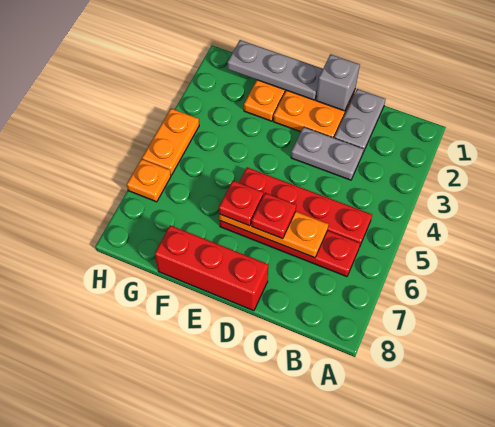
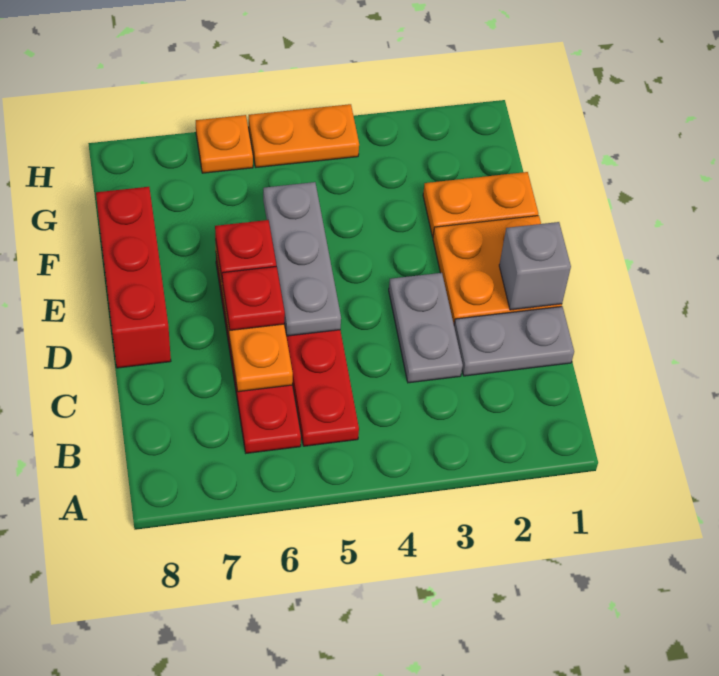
grey plate E1:G1 level 2 -> grey plate D5:F5 level 2

